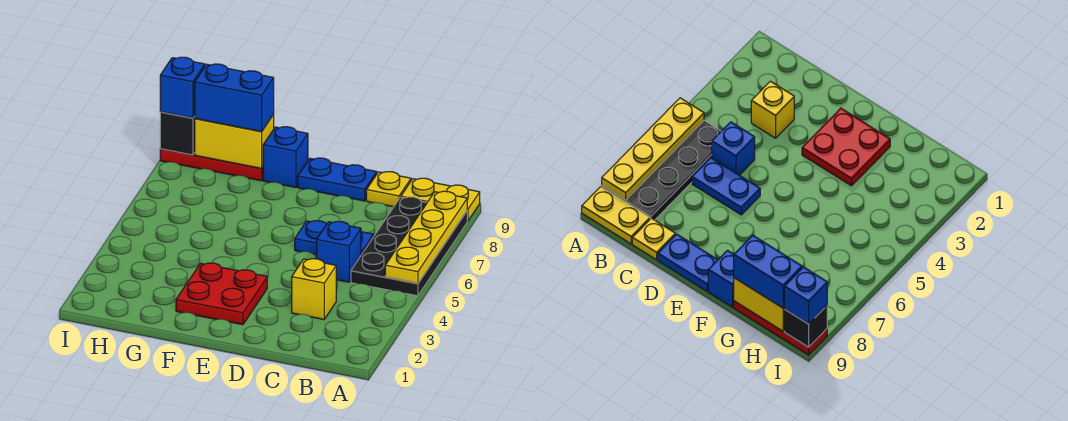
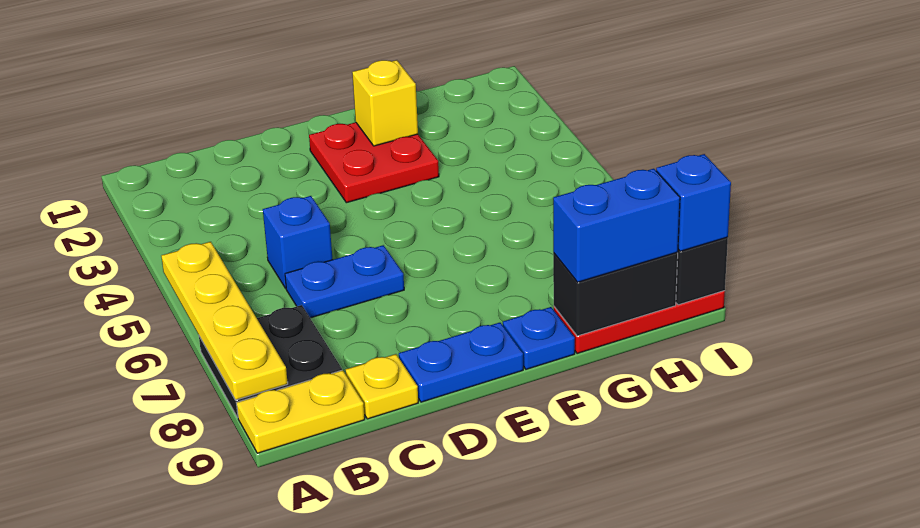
black plate A5:B8 level 1 -> black plate A7:B8 level 1
yellow brick C3 level 1 -> yellow brick F2 level 2
blue brick F9 level 1 -> blue plate F9 level 1
yellow brick G9:H9 level 2 -> black brick G9:H9 level 2

